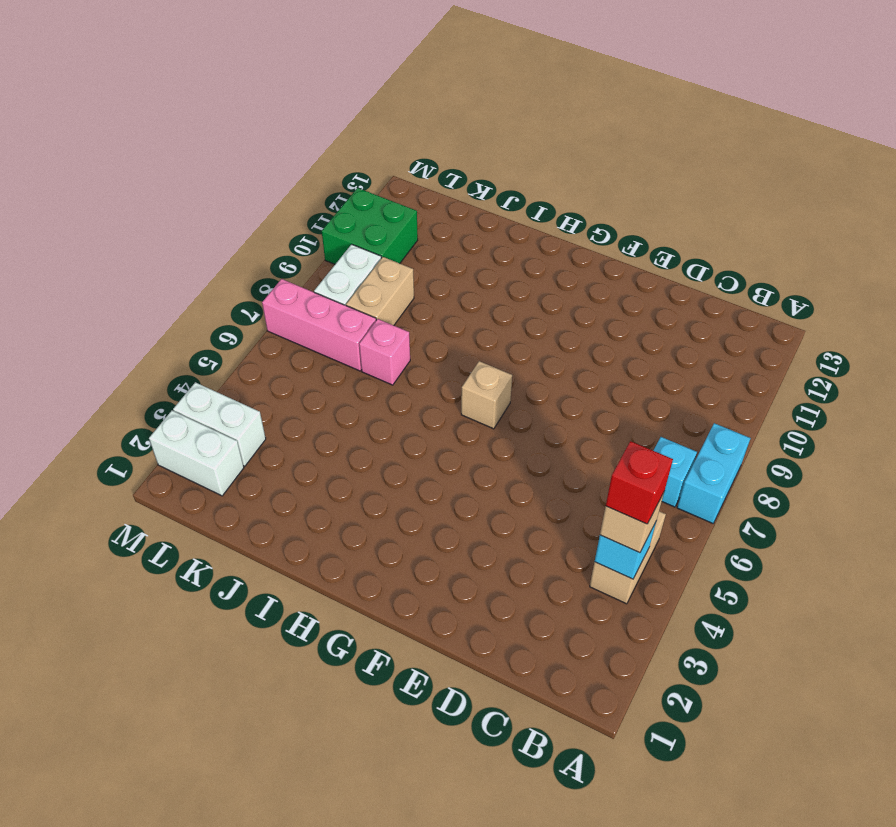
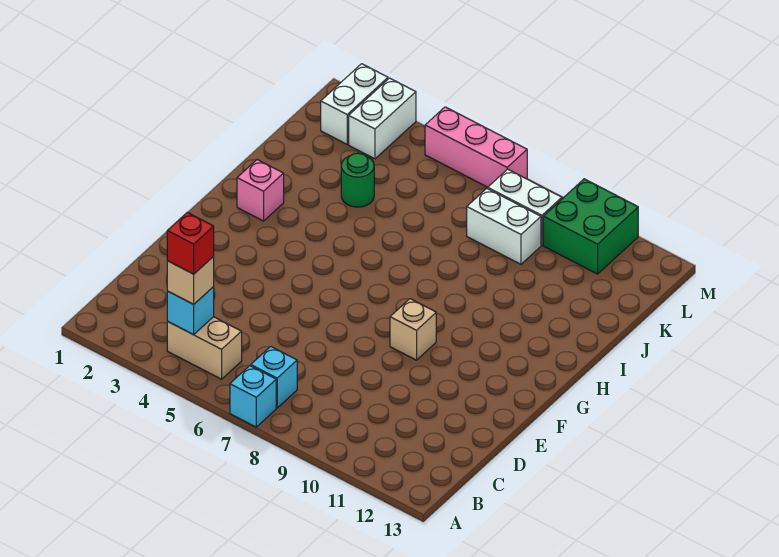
cyan brick A7:A8 level 1 -> cyan brick A7 level 1
tan brick G7 level 1 -> tan brick F9 level 1
none -> green round brick J4 level 1
pink brick J7 level 1 -> pink brick H2 level 1
pink brick K7:M7 level 1 -> pink brick M5:M7 level 1
tan brick K8:K9 level 1 -> white brick K8:K9 level 1

